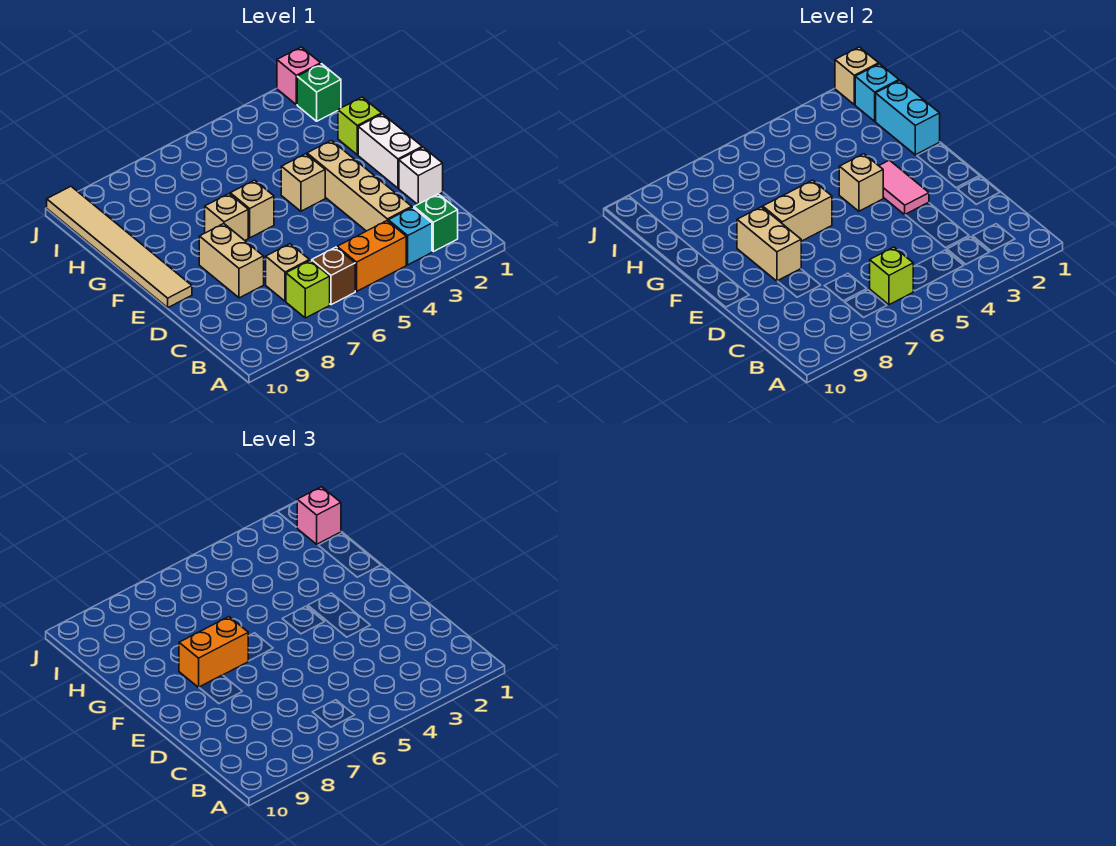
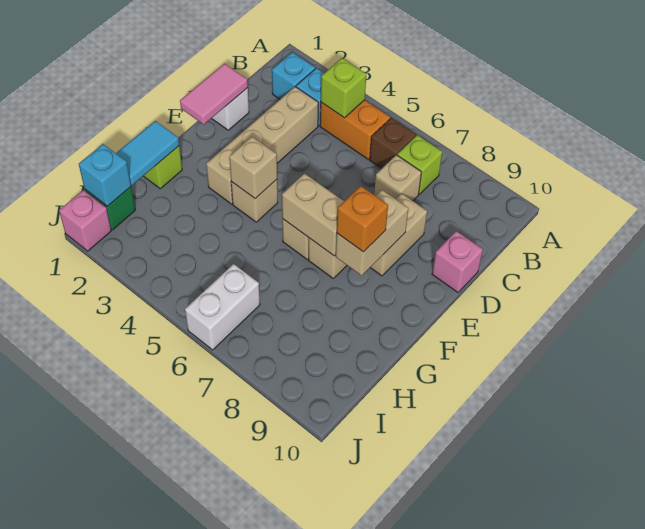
green brick B2 level 1 -> cyan brick B2 level 1
lime brick B6 level 2 -> lime brick B4 level 2
white brick E1:F1 level 1 -> white brick I6:J6 level 1
pink tile E3:F3 level 2 -> pink tile D1:E1 level 2
tan tile E10:J10 level 1 -> none
orange brick F7:F8 level 3 -> orange brick F8 level 3
cyan brick G1:H1 level 2 -> cyan tile G1:H1 level 2
pink brick I1 level 3 -> pink brick D10 level 1
tan brick J1 level 2 -> none

